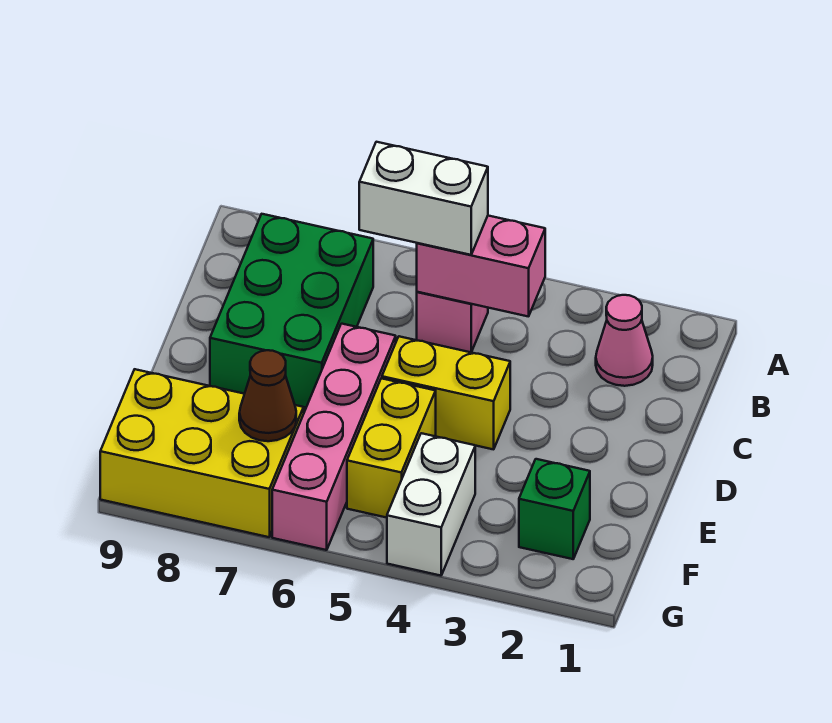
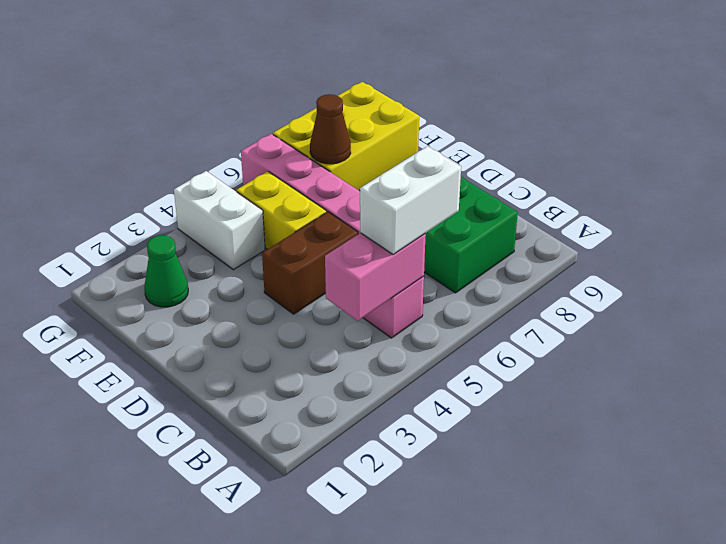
pink cone B2 level 1 -> none
yellow brick D4:D5 level 1 -> brown brick D4:D5 level 1
green brick F2 level 1 -> green cone F2 level 1

